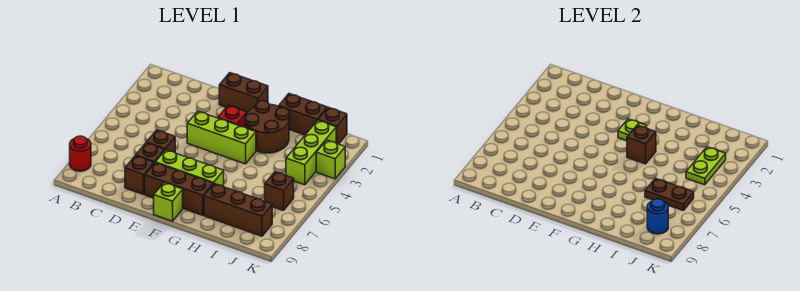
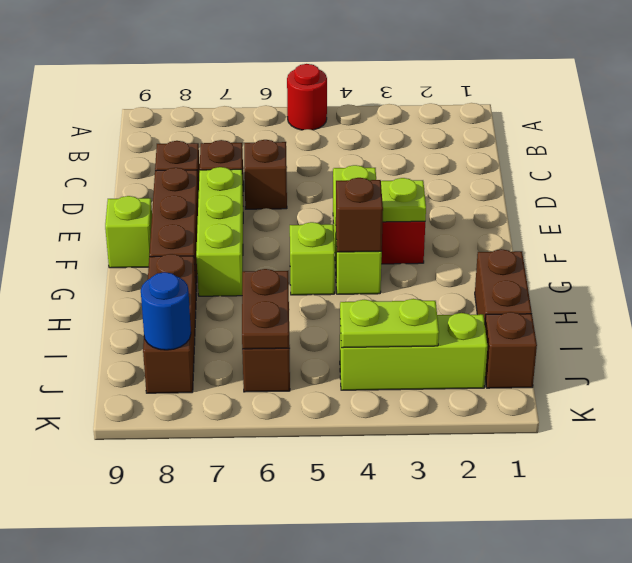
red round brick A8 level 1 -> red round brick A5 level 1
brown brick E1:F1 level 1 -> none
brown round brick G2:H3 level 1 -> none
lime brick K3 level 1 -> lime brick G5 level 1

